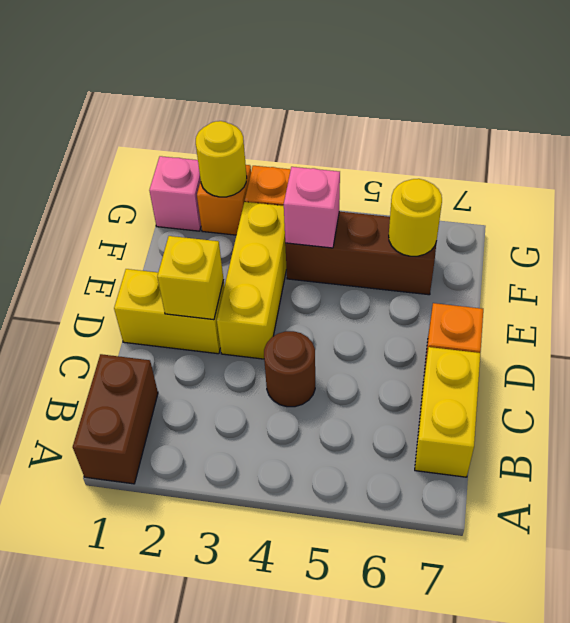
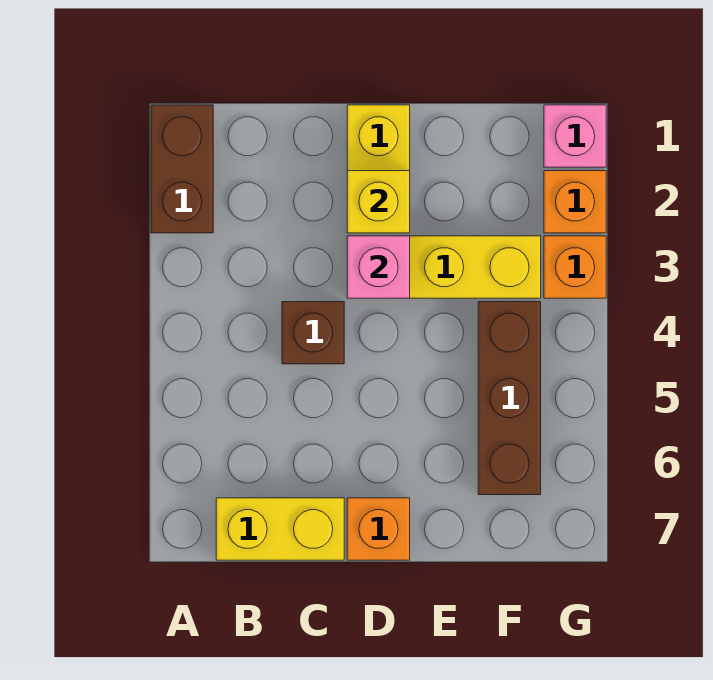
brown brick A1:B1 level 1 -> brown brick A1:A2 level 1
brown round brick C4 level 1 -> brown brick C4 level 1
pink brick F4 level 2 -> pink brick D3 level 2
yellow round brick F6 level 2 -> none
yellow round brick G2 level 2 -> none

